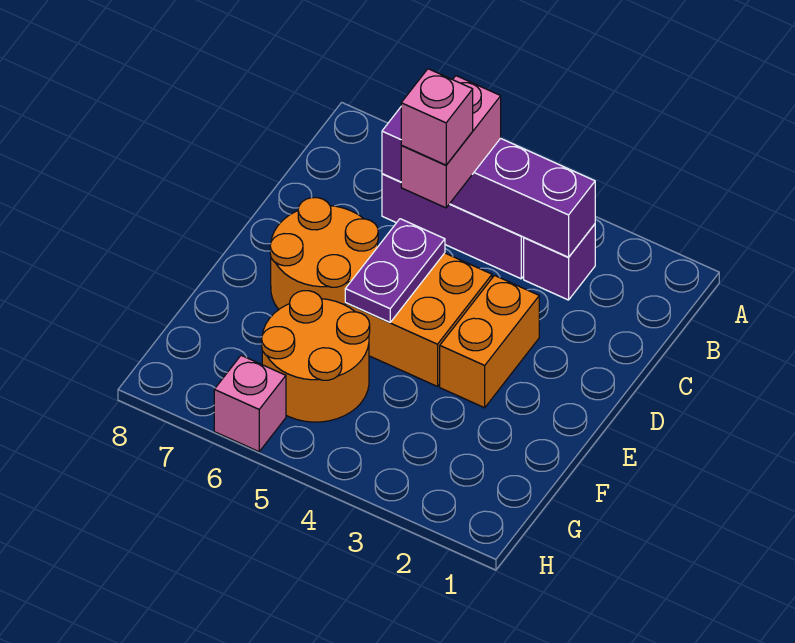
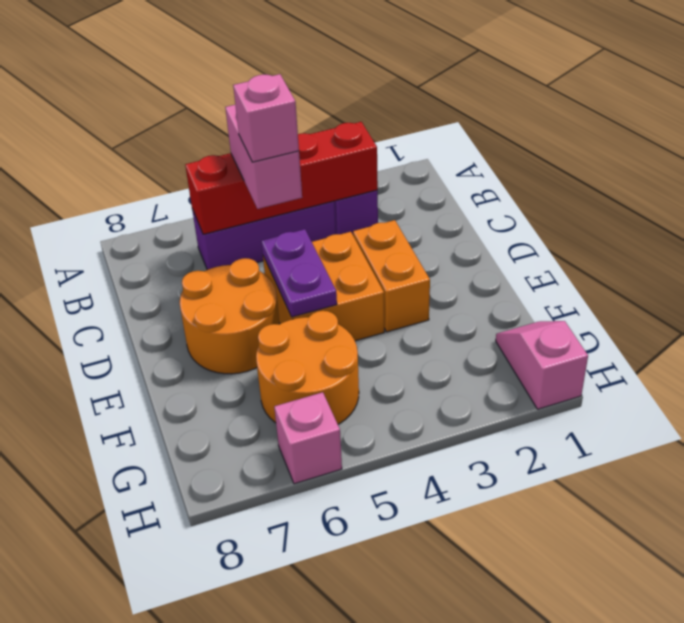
purple brick B3:B6 level 2 -> red brick B3:B6 level 2
none -> pink slope G1:H1 level 1 top H

